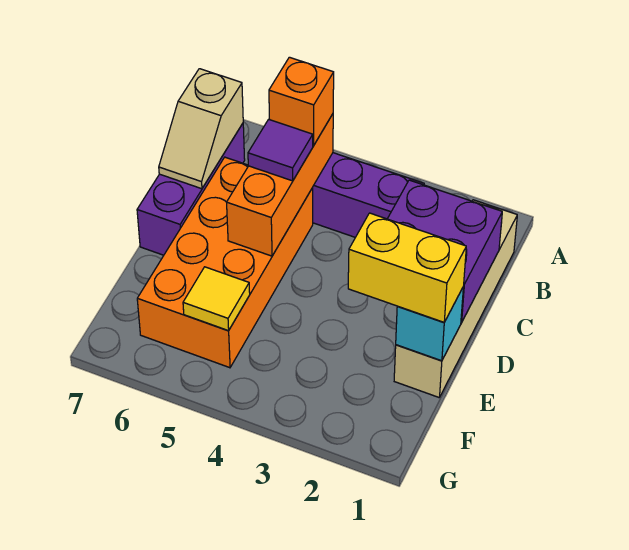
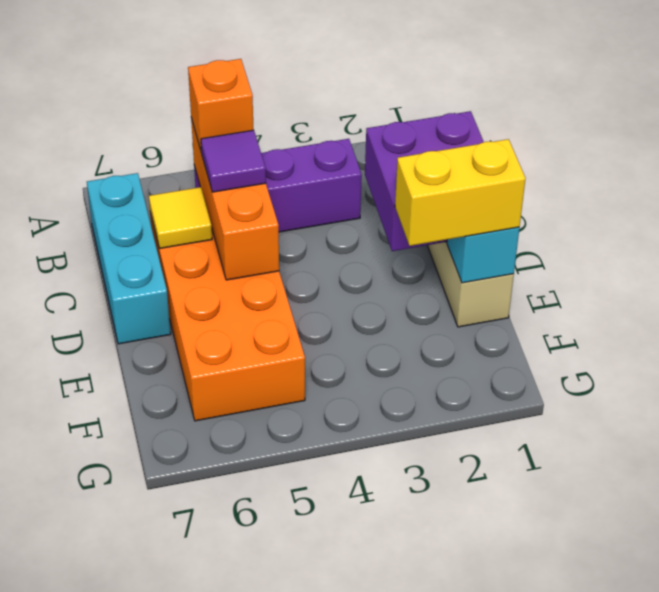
purple brick B7:D7 level 1 -> cyan brick B7:D7 level 1
tan slope B7:C7 level 2 top B -> none
yellow tile F5 level 2 -> yellow tile C6 level 2

